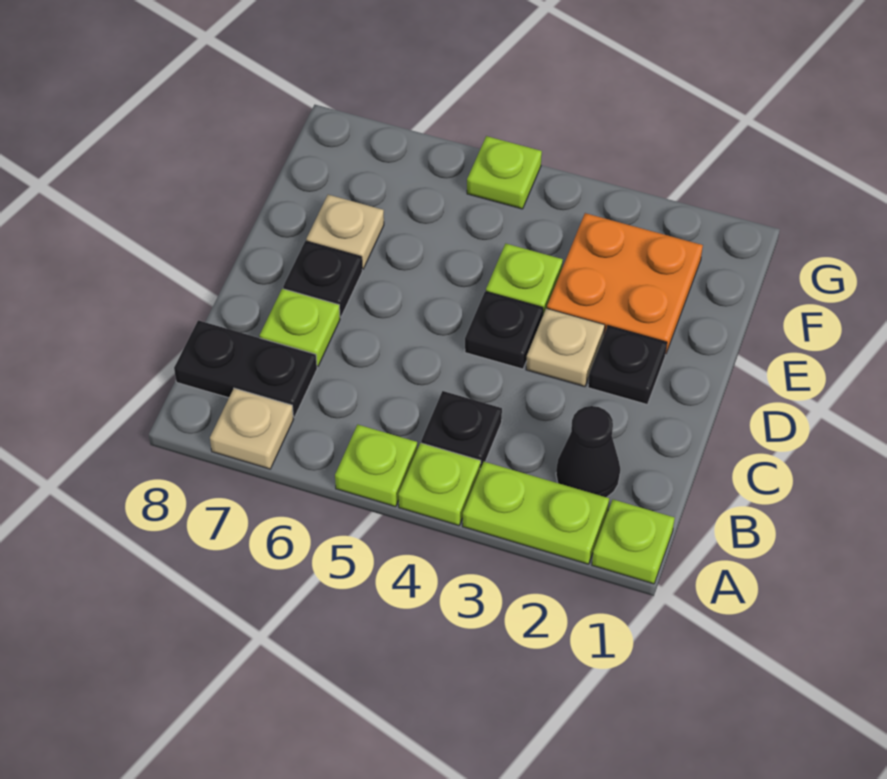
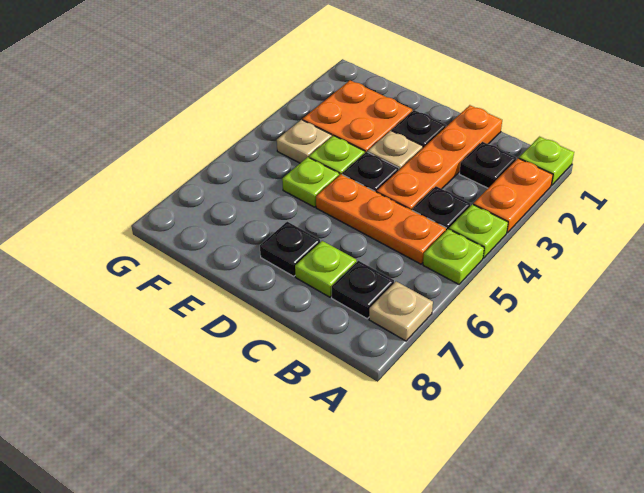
lime plate A2:A3 level 1 -> orange plate A2:A3 level 1
black cone B2 level 1 -> black plate B2 level 1
none -> orange plate B5:D5 level 1
black plate B7:B8 level 1 -> black plate B7 level 1
none -> orange plate C1:C4 level 1
tan plate E7 level 1 -> tan plate F4 level 1
lime plate G5 level 1 -> lime plate E5 level 1

